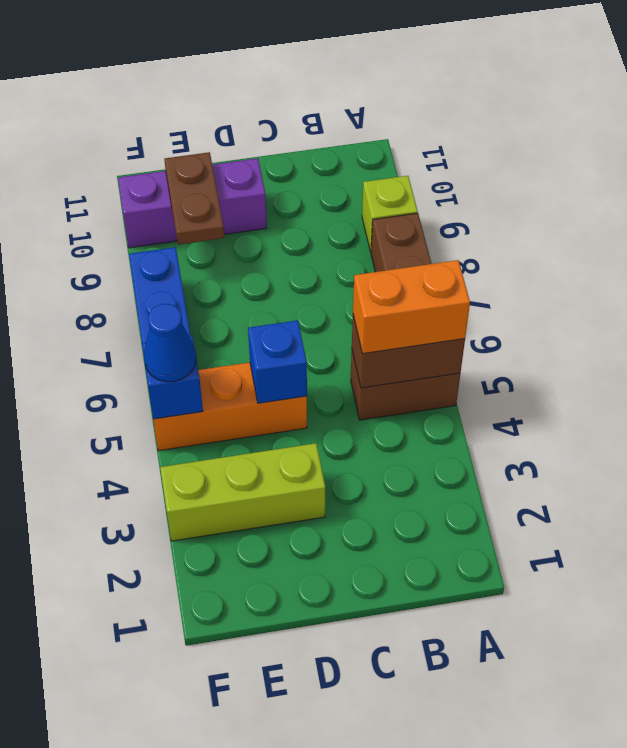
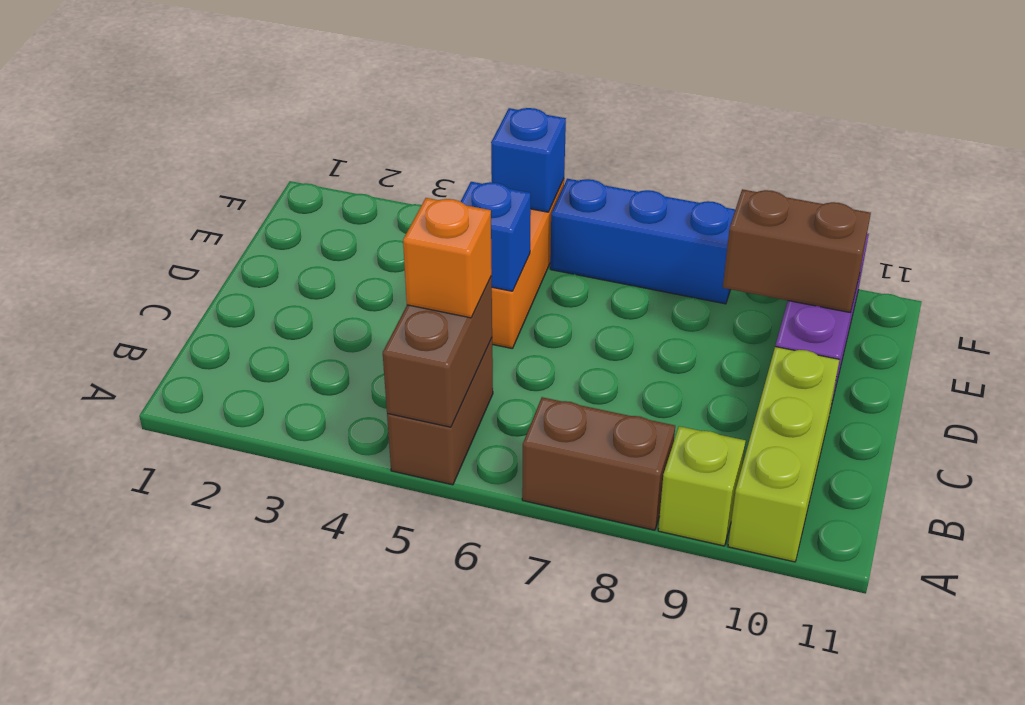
orange brick A5:B5 level 3 -> orange brick B5 level 3
lime brick D3:F3 level 1 -> lime brick A10:C10 level 1
brown plate E9:E10 level 2 -> brown brick E9:E10 level 2
blue cone F5 level 3 -> none

